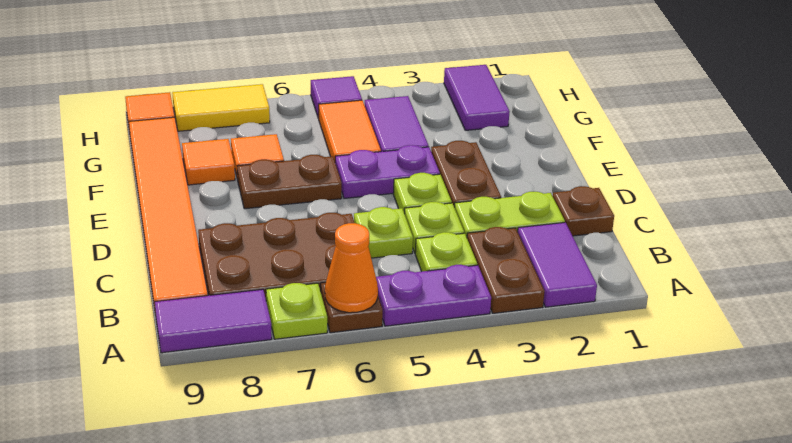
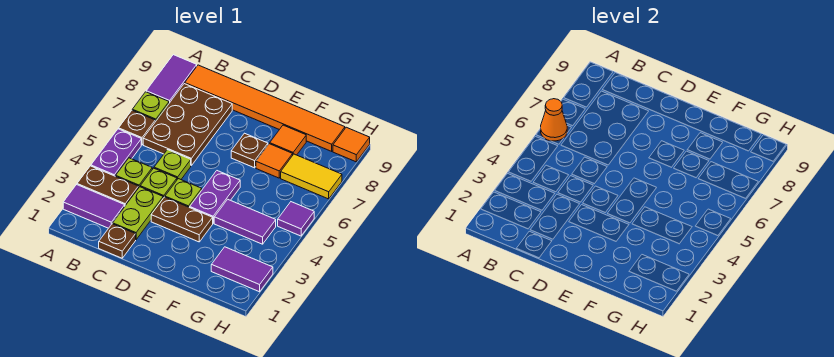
brown plate E6:E7 level 1 -> brown plate E7 level 1
orange tile F5:G5 level 1 -> none
yellow tile H7:H8 level 1 -> yellow tile G7:H7 level 1

